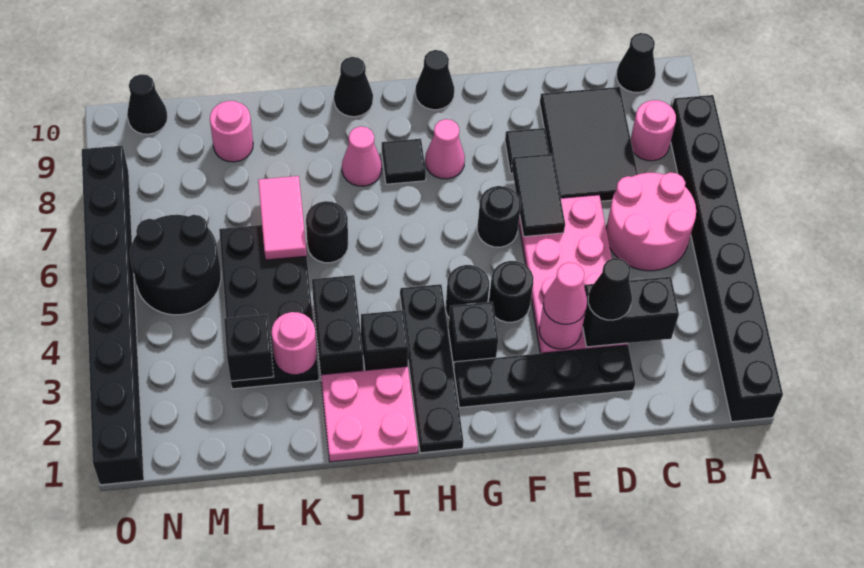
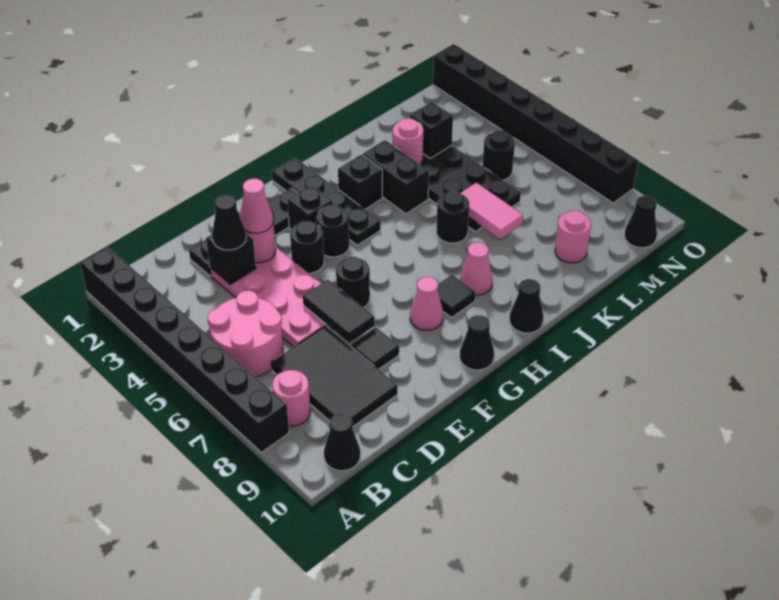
black brick C3:D3 level 2 -> black brick D3 level 2
pink plate I1:J2 level 1 -> none
black round brick M5:N6 level 1 -> black round brick M5 level 1

